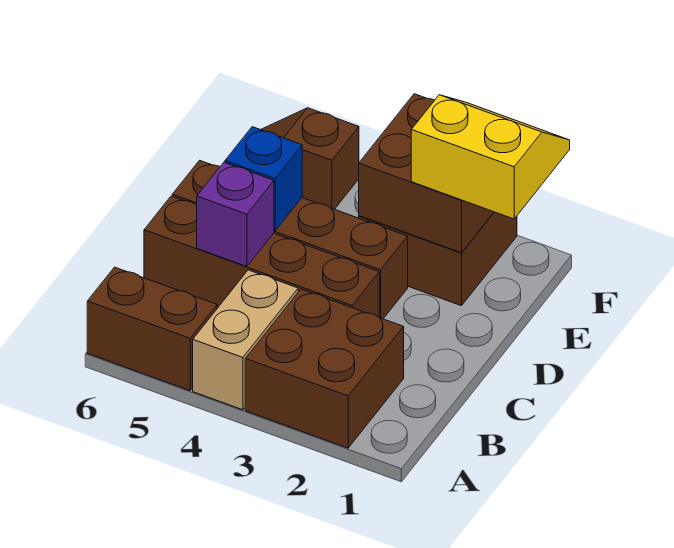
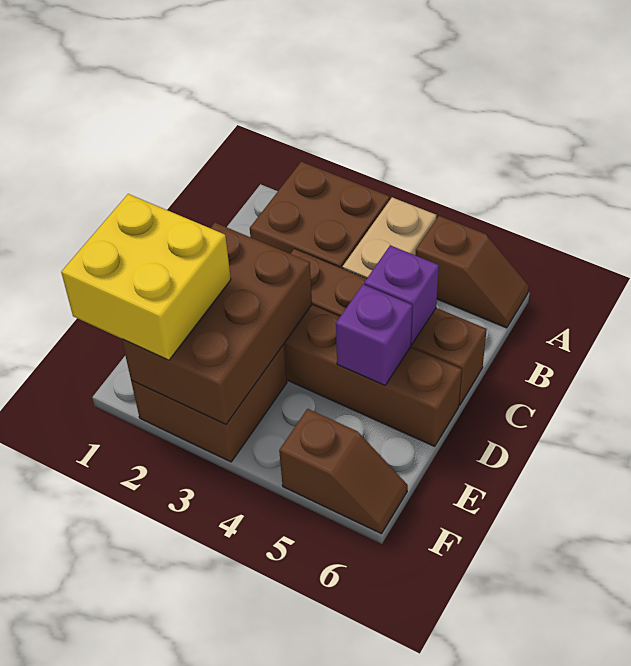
brown brick A5:A6 level 1 -> brown slope A5:A6 level 1 top 5
blue brick D5 level 2 -> purple brick D5 level 2
yellow slope E1:F2 level 3 top E -> yellow brick E1:F2 level 3
brown brick E2:F3 level 2 -> brown brick D2:F3 level 2

